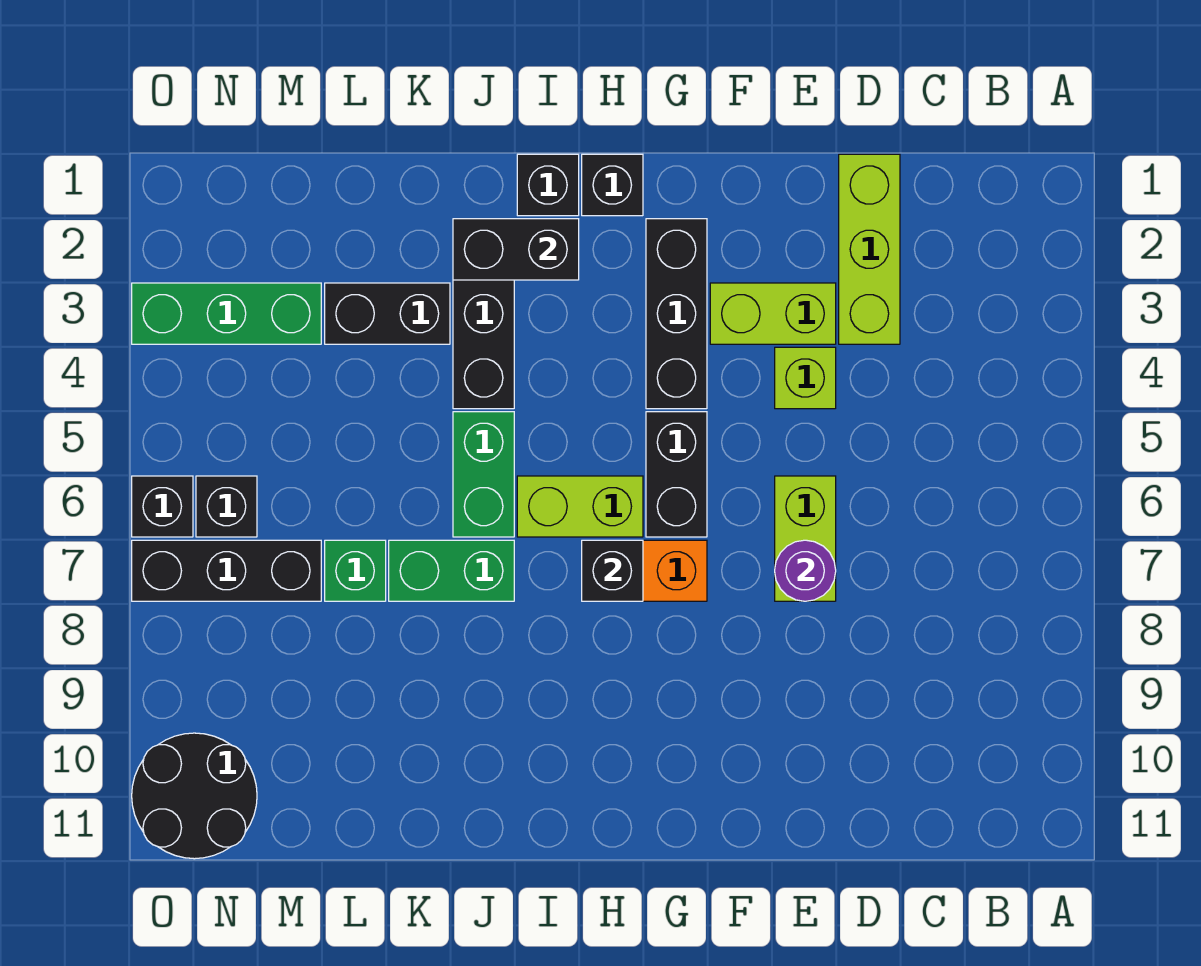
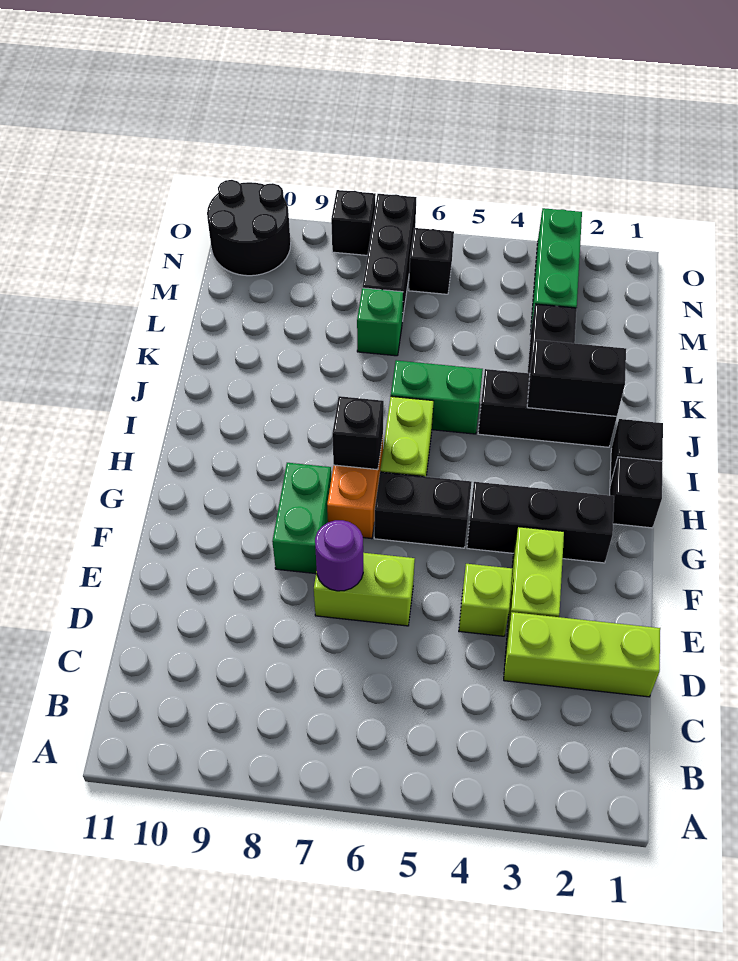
black brick I2:J2 level 2 -> black brick J2:J3 level 2
green brick J7:K7 level 1 -> green brick F8:G8 level 1
black brick O6 level 1 -> black brick O8 level 1

